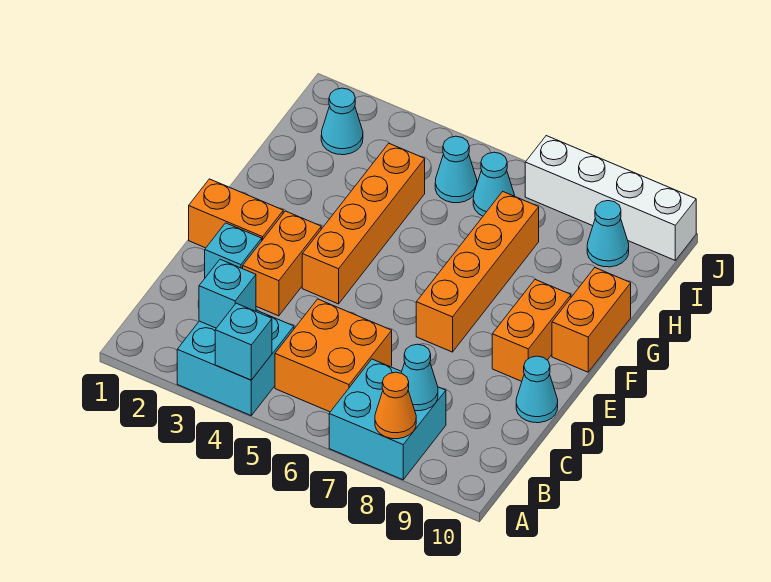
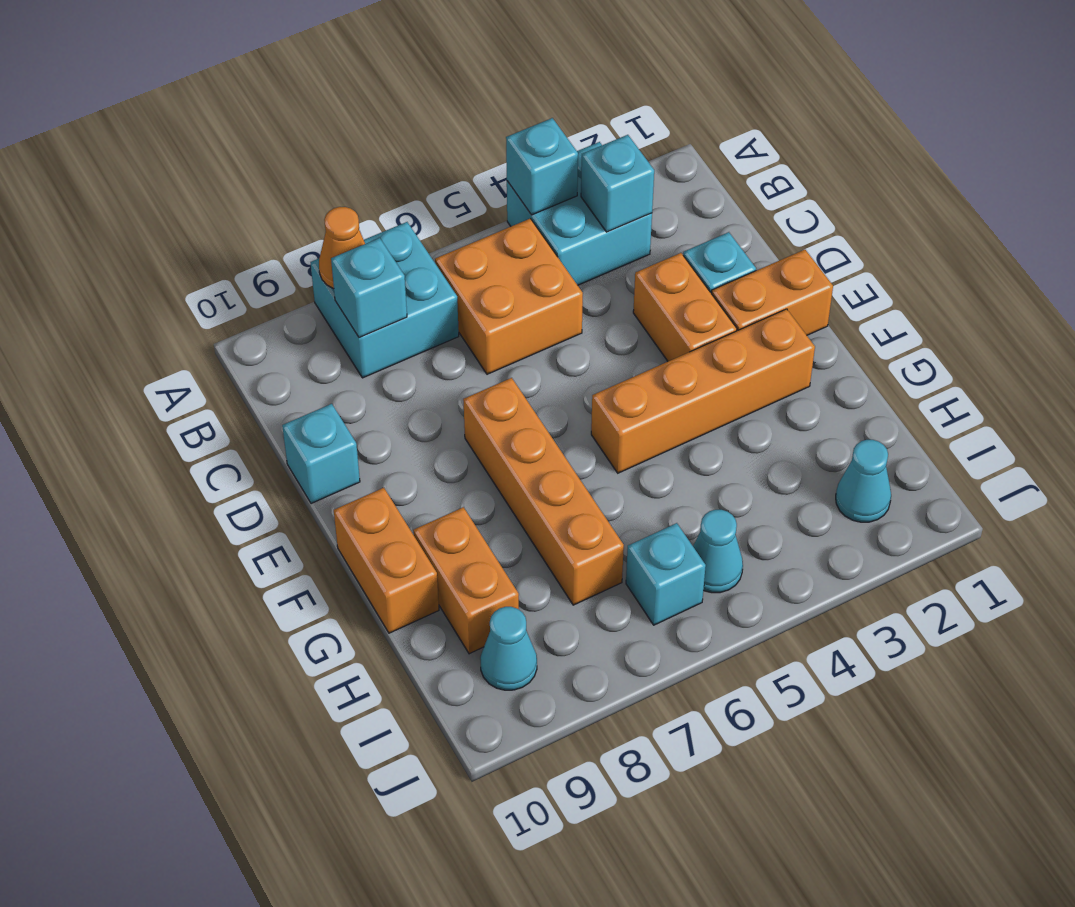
cyan cone B8 level 2 -> cyan brick B8 level 2
cyan cone D10 level 1 -> cyan brick D10 level 1
orange brick E4:H4 level 1 -> orange brick F2:F5 level 1
orange brick E9:F9 level 1 -> orange brick G9:H9 level 1
cyan cone I6 level 1 -> cyan brick I6 level 1
white brick J7:J10 level 1 -> none

